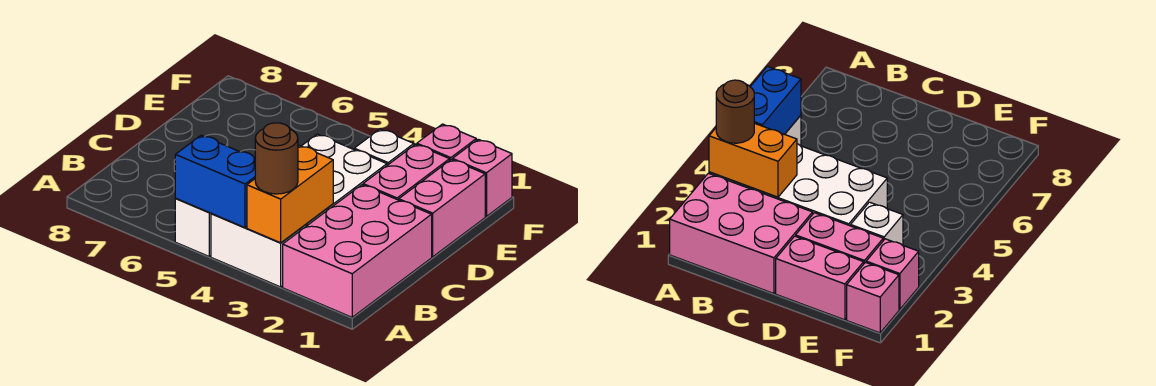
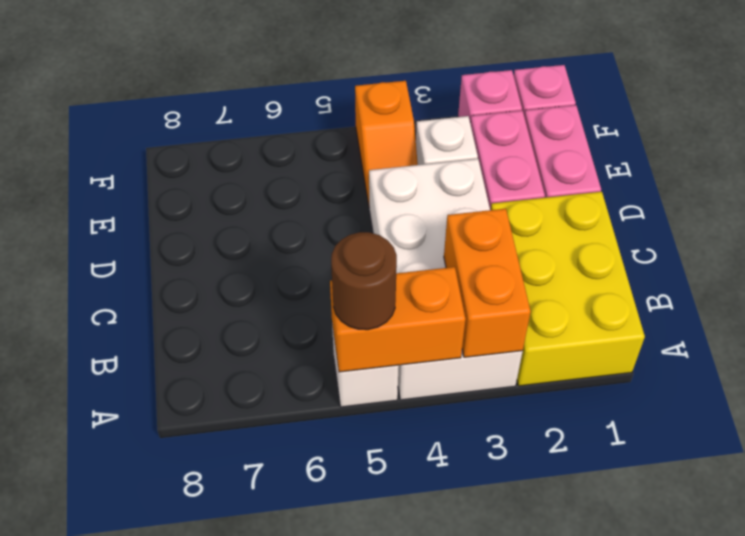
pink brick A1:C2 level 1 -> yellow brick A1:C2 level 1
brown round brick A3 level 3 -> brown round brick A5 level 3
blue brick A4:A5 level 2 -> orange brick A4:A5 level 2
none -> orange slope E4:F4 level 1 top F

